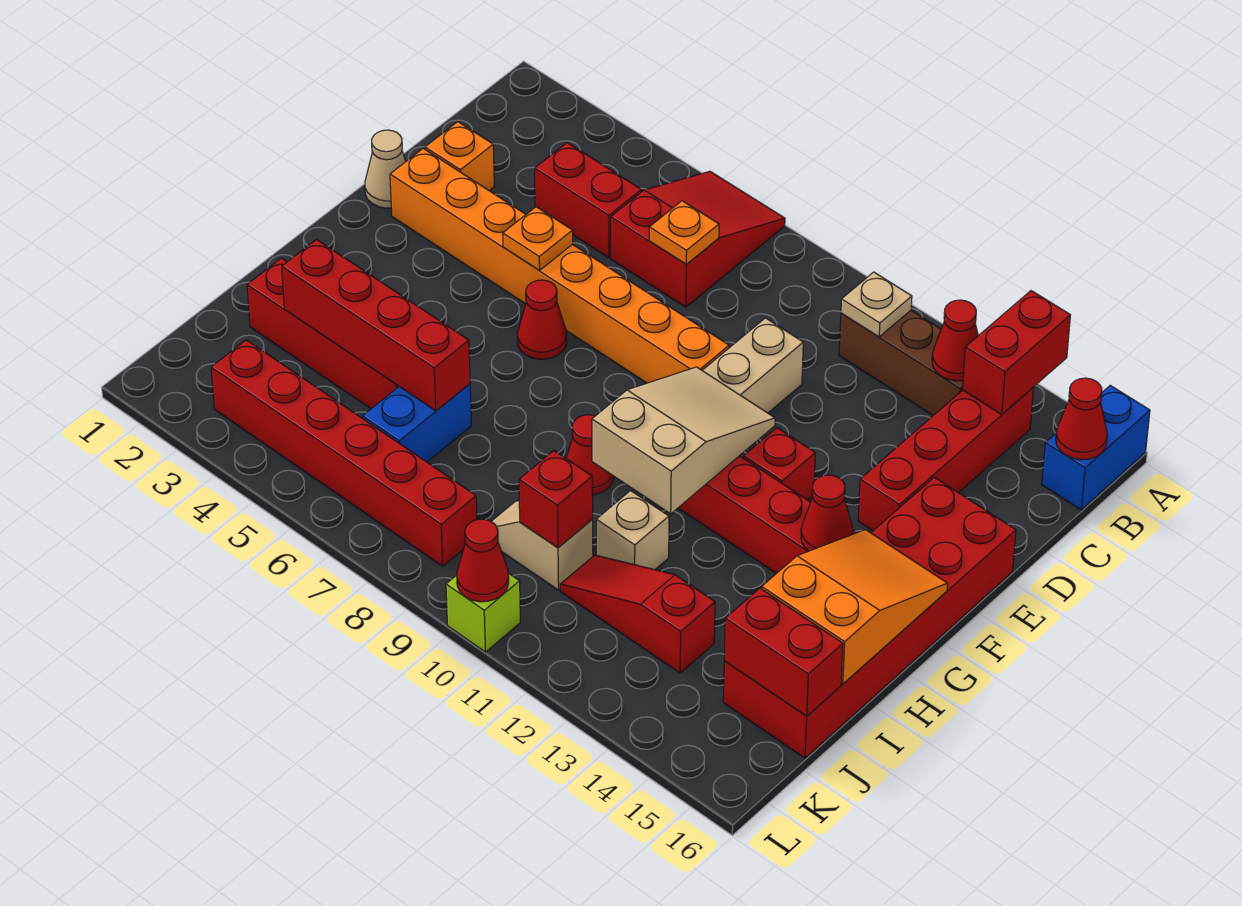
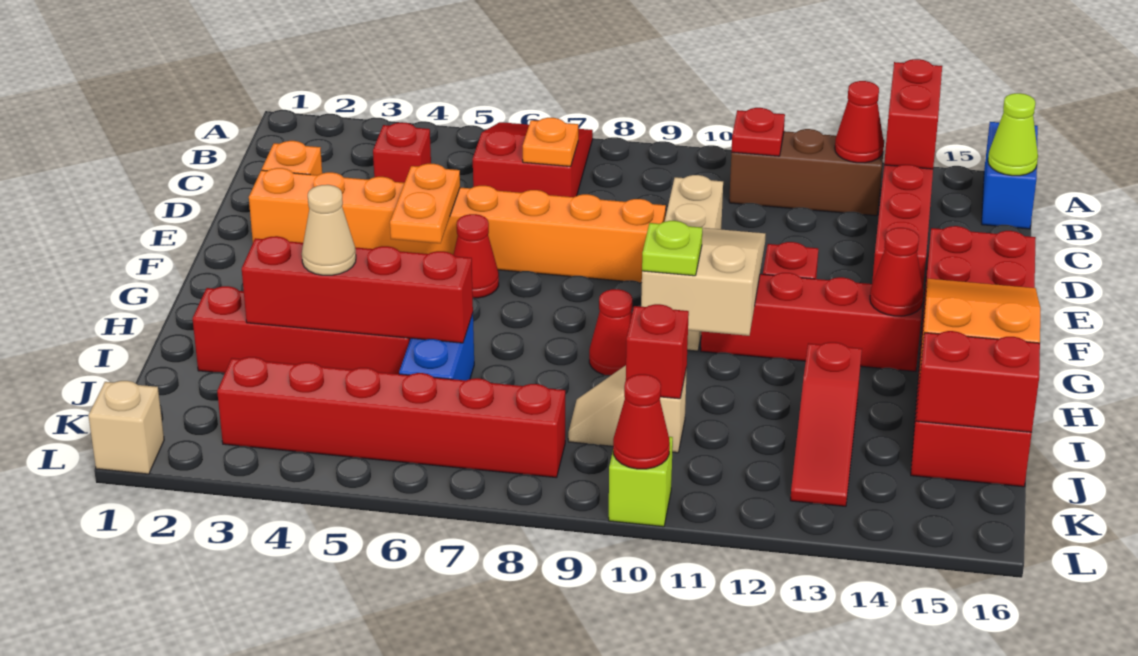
tan plate B11 level 2 -> red plate B11 level 2
red cone B16 level 2 -> lime cone B16 level 2
red brick C4:C5 level 1 -> red brick C4 level 1
tan cone E1 level 1 -> tan cone I4 level 3
orange plate E5 level 2 -> orange plate E5:F5 level 2
none -> lime plate H10 level 3
tan brick I11 level 1 -> tan brick L1 level 1
red slope J11:J13 level 1 top 13 -> red slope I13:K13 level 1 top I

